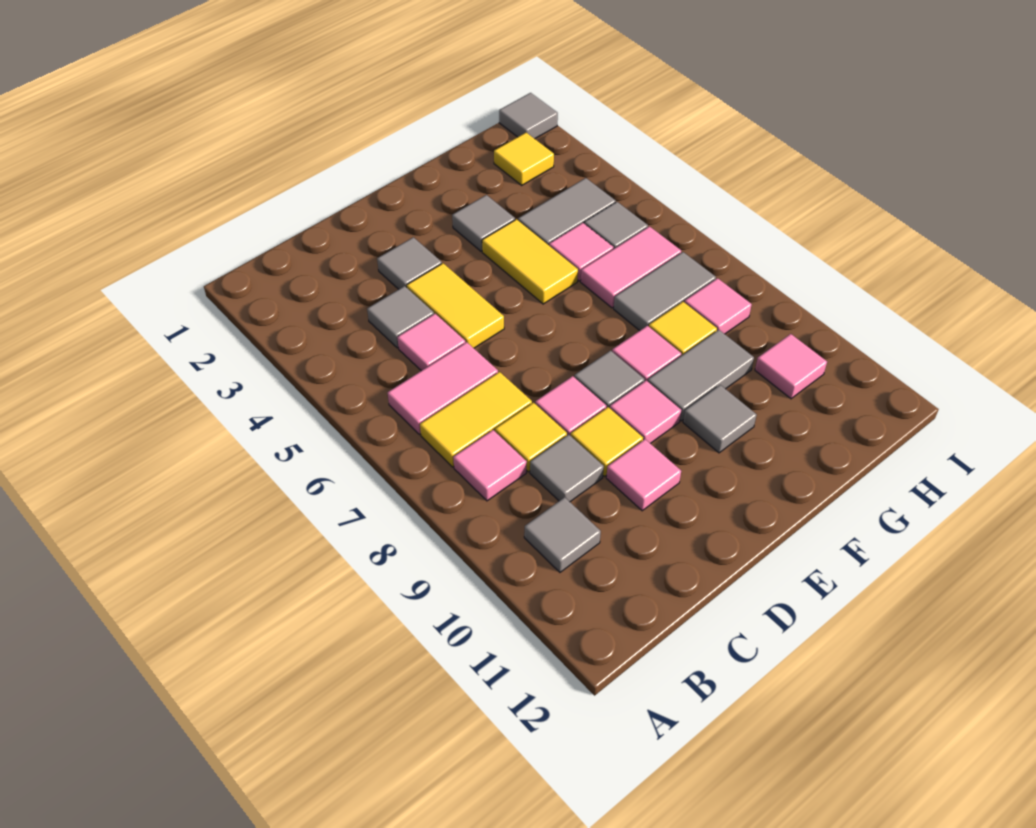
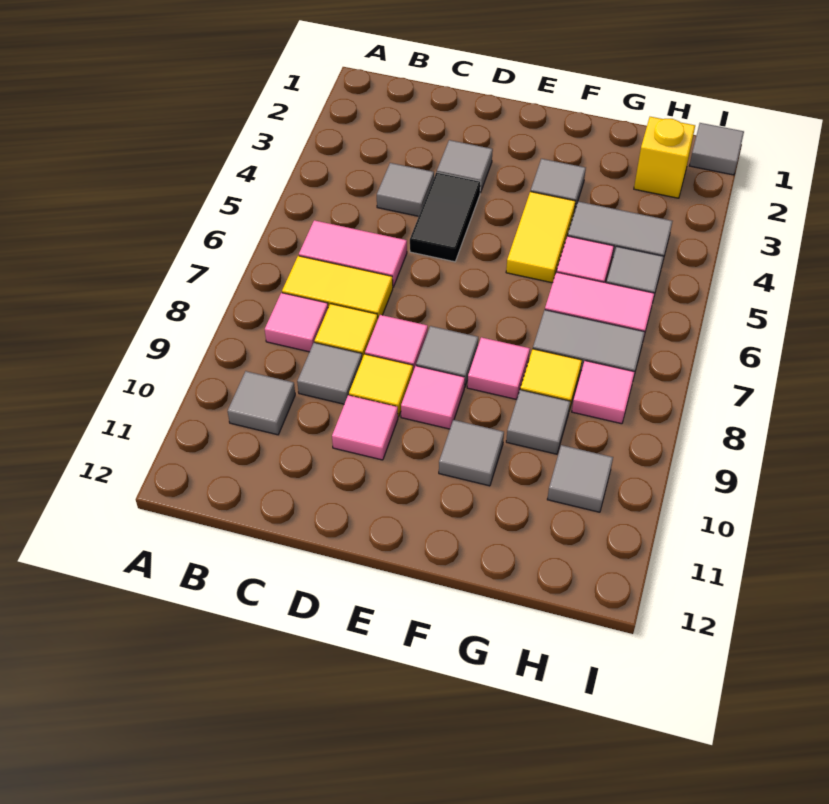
pink tile C5 level 1 -> none
yellow tile D4:D5 level 1 -> black tile D4:D5 level 1
grey tile F9:G9 level 1 -> grey tile G9 level 1
yellow tile H2 level 1 -> yellow brick H2 level 1
pink tile H10 level 1 -> grey tile H10 level 1

